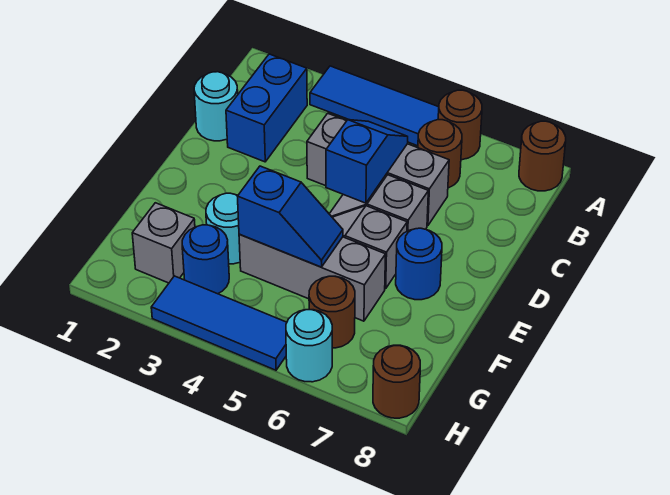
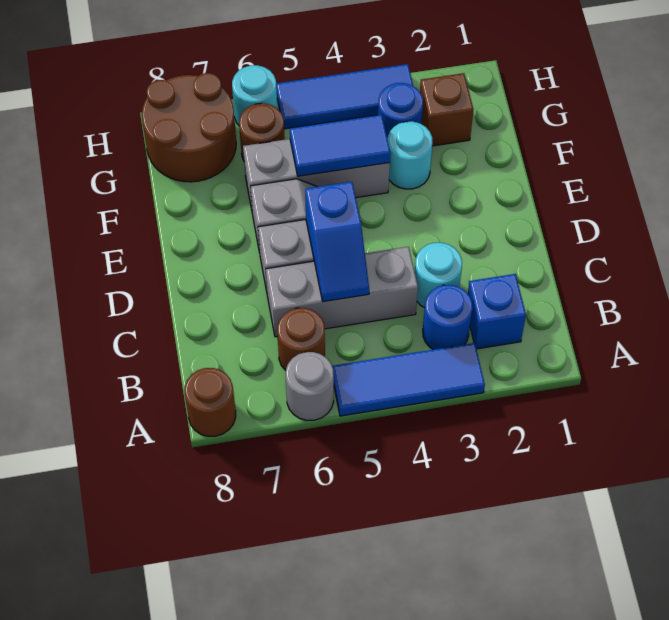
brown round brick A6 level 1 -> grey round brick A6 level 1
blue brick B2:C2 level 1 -> blue brick B2 level 1
cyan round brick C1 level 1 -> cyan round brick C3 level 1
blue round brick E7 level 1 -> blue round brick B3 level 1
blue slope F4:F5 level 2 top 4 -> blue tile F4:F5 level 2
grey brick G2 level 1 -> brown brick G2 level 1
brown round brick H8 level 1 -> brown round brick G7:H8 level 1

